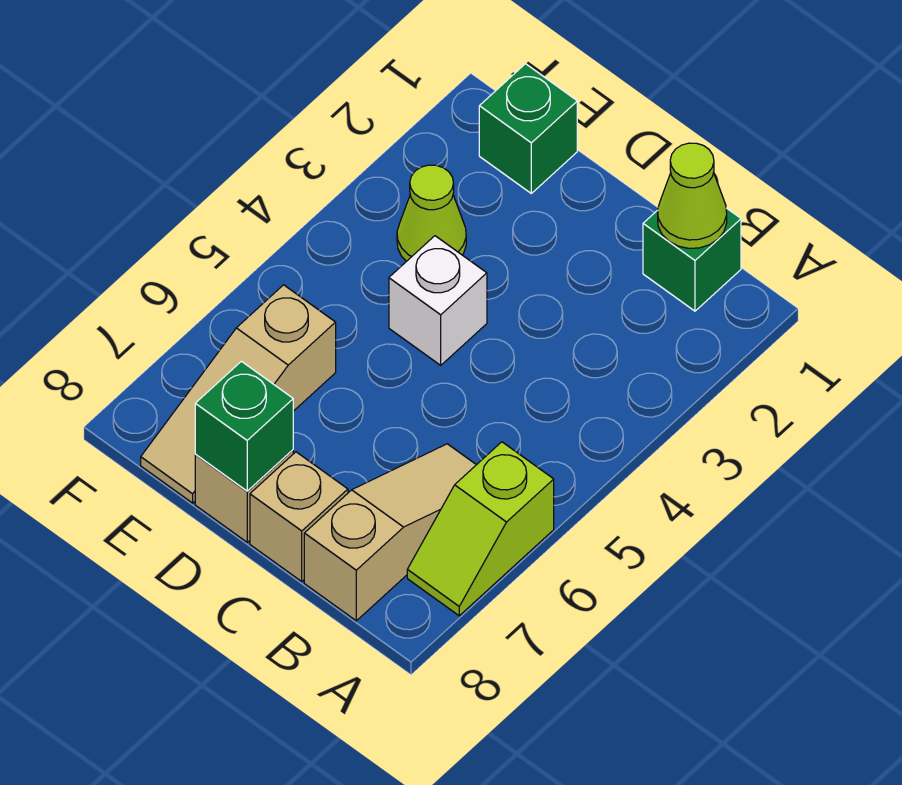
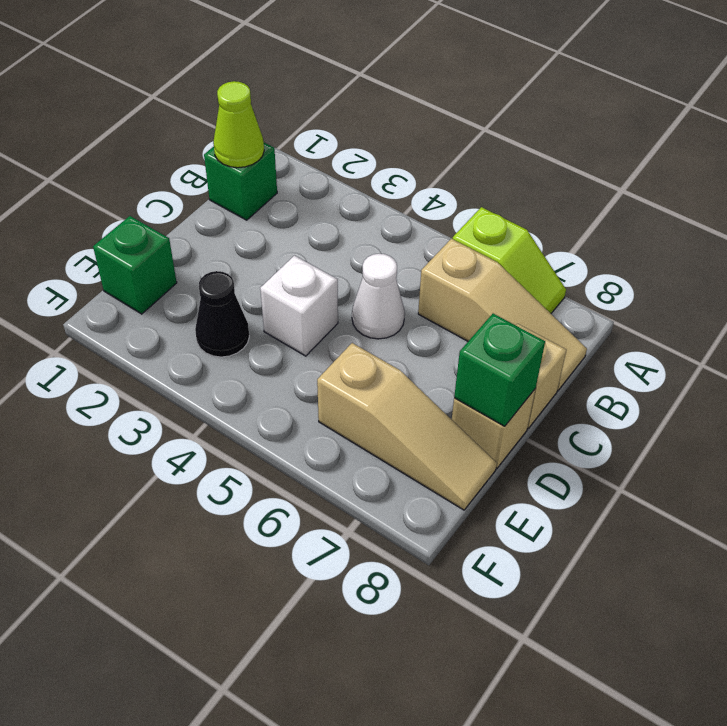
tan slope B6:B8 level 1 top 8 -> tan slope B6:B8 level 1 top 6
none -> white cone C5 level 1
lime cone E3 level 1 -> black cone E3 level 1

